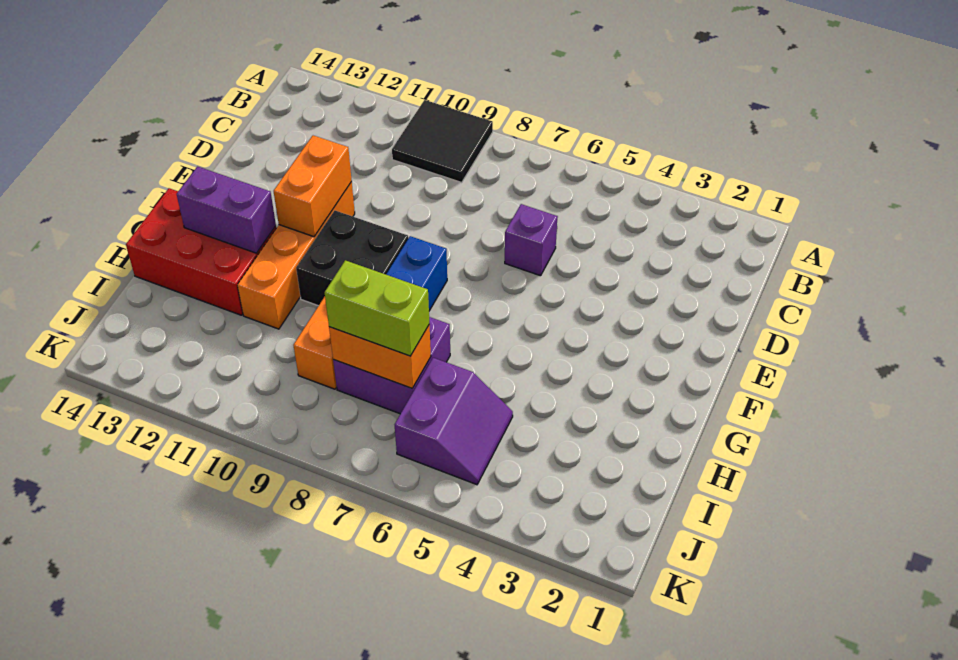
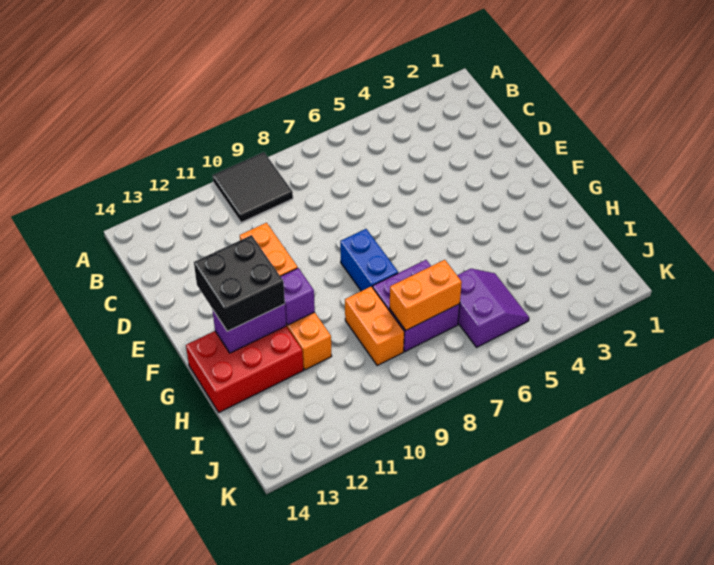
purple brick D6 level 1 -> purple brick G11 level 2
black brick F9:G10 level 1 -> black brick F12:G13 level 3
lime brick I7:I8 level 3 -> none

